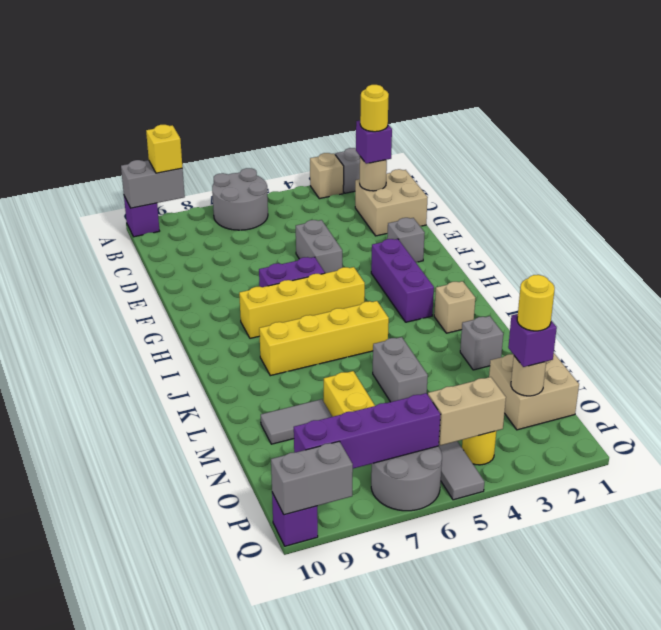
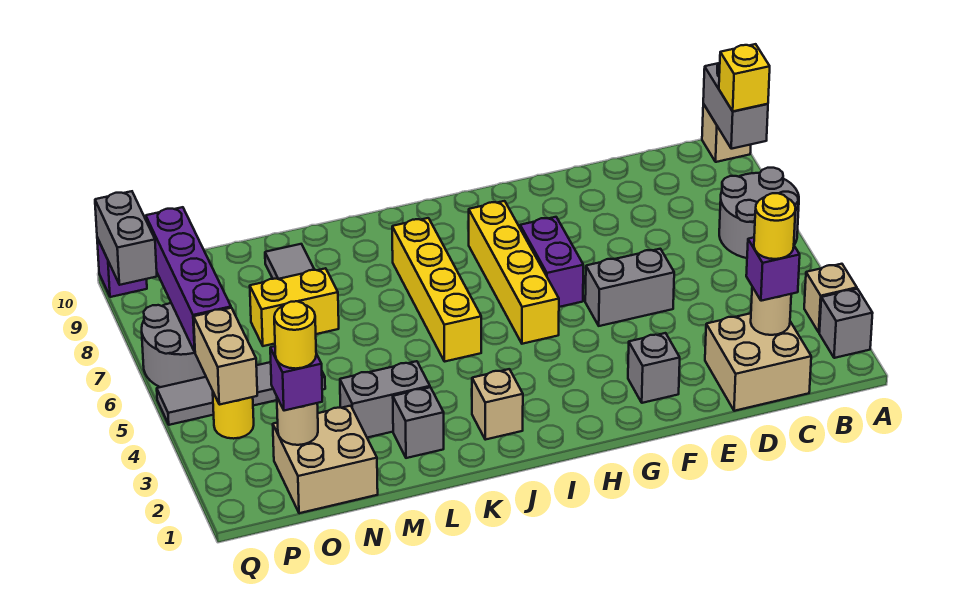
purple brick A10 level 1 -> tan brick A10 level 1
purple brick G3:I3 level 1 -> none
grey brick L5:M5 level 1 -> grey brick L3:M3 level 1

